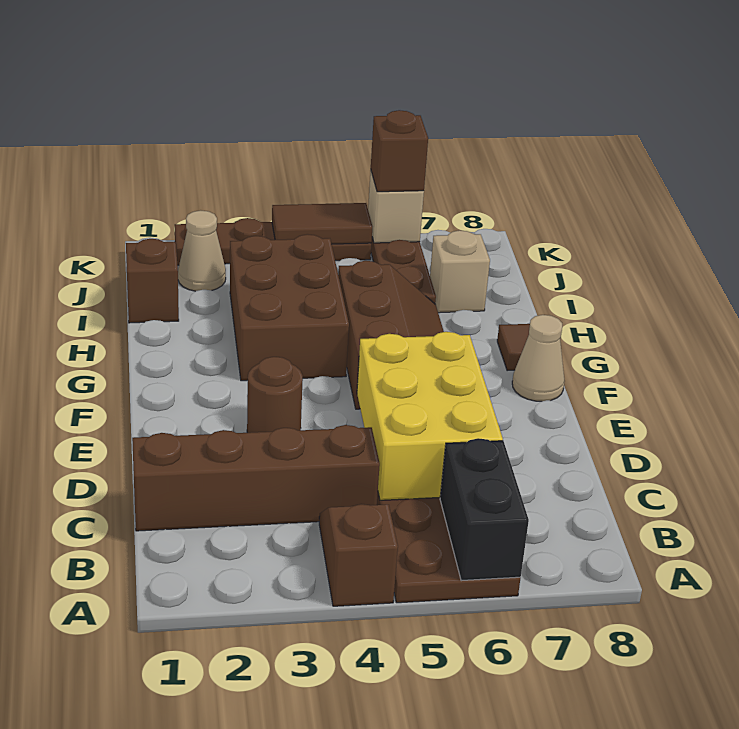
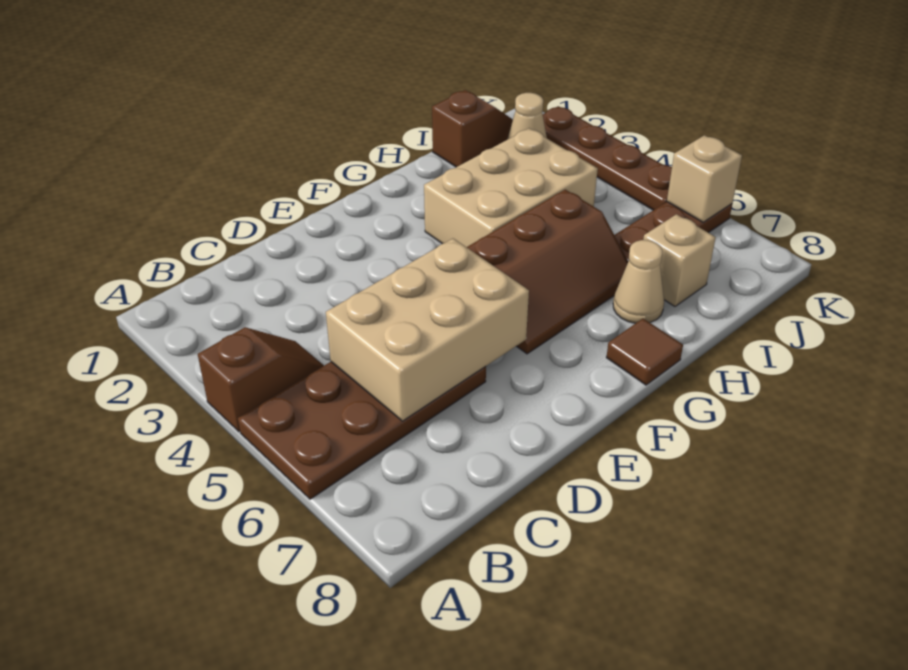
black brick A6:B6 level 2 -> none
brown brick C1:C4 level 1 -> none
yellow brick C5:E6 level 2 -> tan brick C5:E6 level 2
brown round brick E3 level 1 -> none
tan cone F8 level 1 -> tan cone H7 level 1
brown brick G3:I4 level 1 -> tan brick G3:I4 level 1
brown tile K4:K5 level 2 -> none
brown brick K6 level 3 -> none

